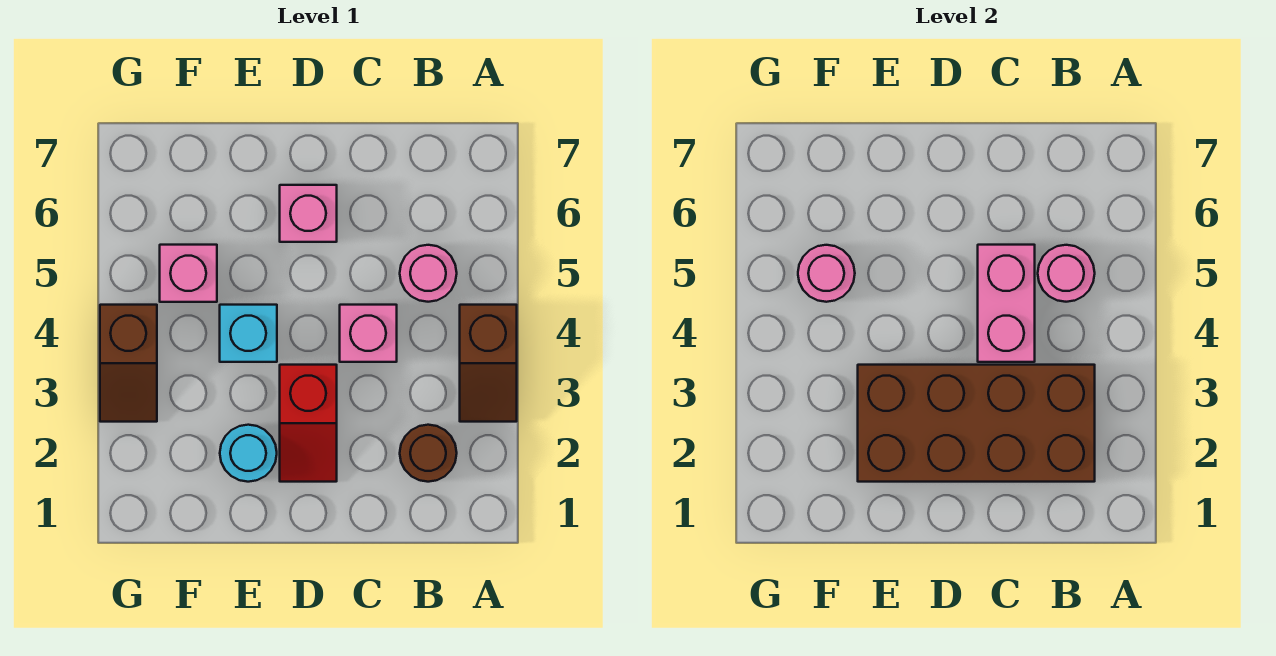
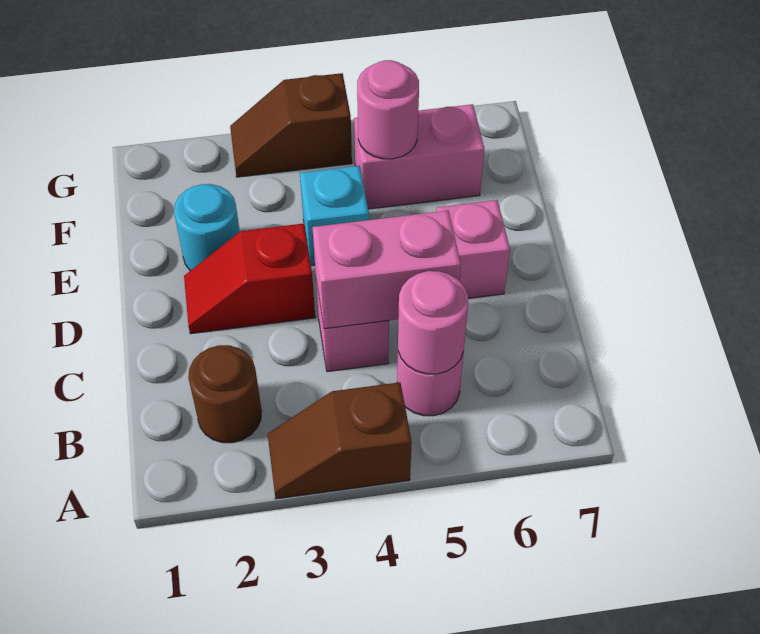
brown brick B2:E3 level 2 -> none
pink brick F5 level 1 -> pink brick F5:F6 level 1

